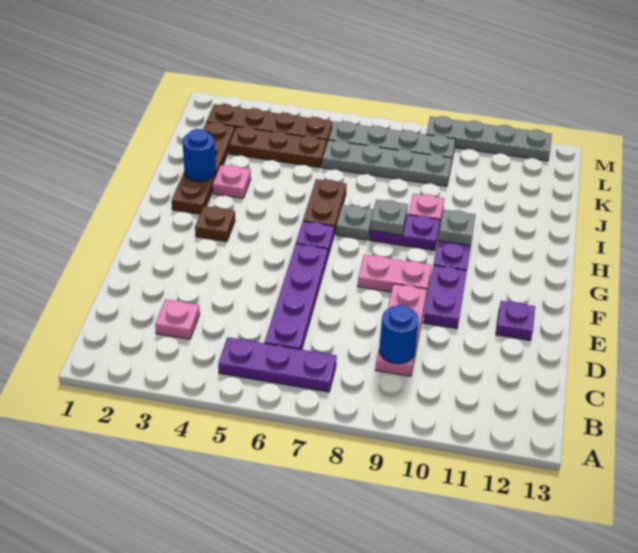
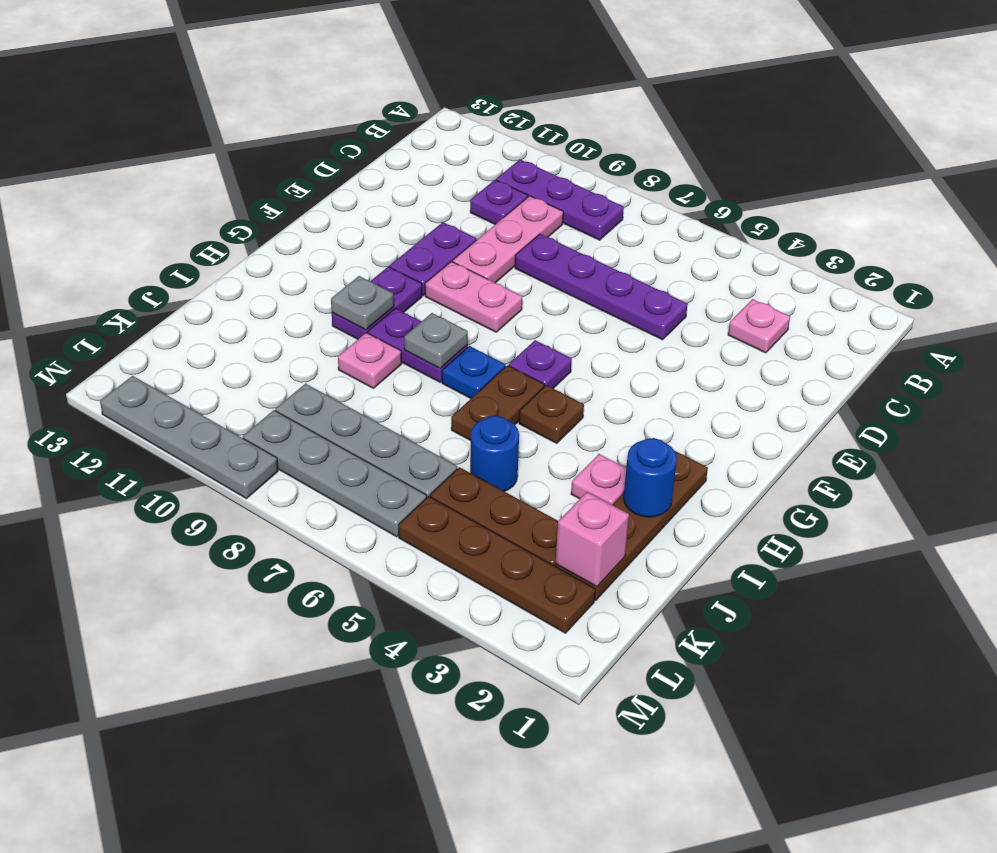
purple plate B5:B7 level 1 -> purple plate B8:B10 level 1
purple plate C6:F6 level 1 -> purple plate D5:D8 level 1
blue round brick C9 level 2 -> blue round brick J5 level 1
purple plate E12 level 1 -> purple plate C10 level 1
brown plate G3 level 1 -> brown plate H5 level 1
grey plate H7 level 1 -> blue plate H7 level 1
none -> pink brick K2 level 2

